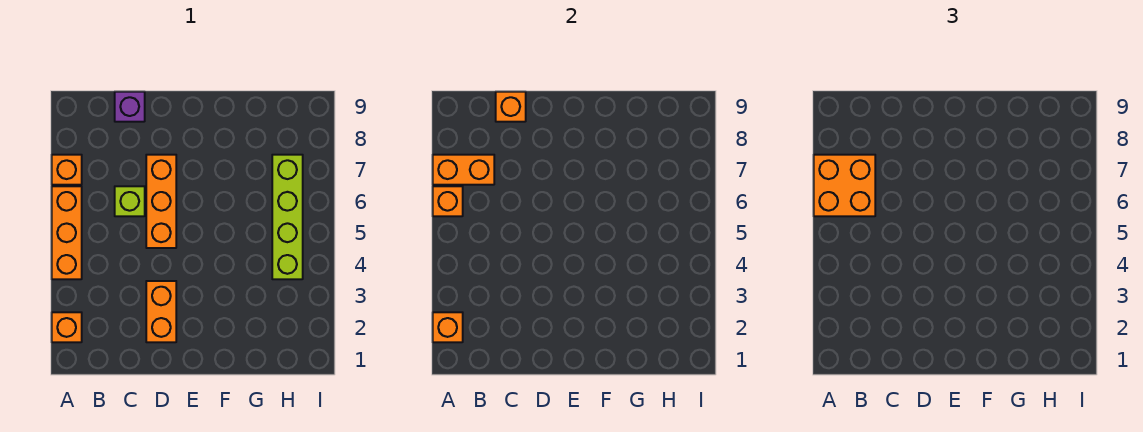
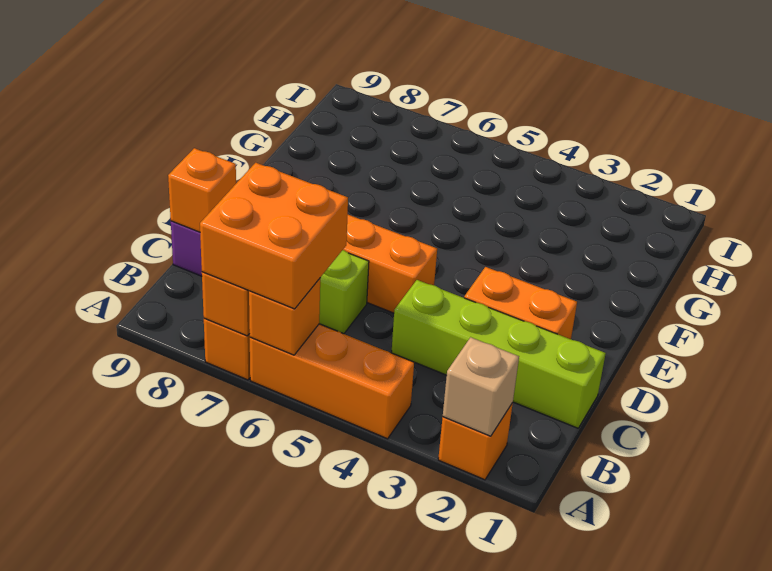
orange brick A2 level 2 -> tan brick A2 level 2
lime brick H4:H7 level 1 -> lime brick C1:C4 level 1

